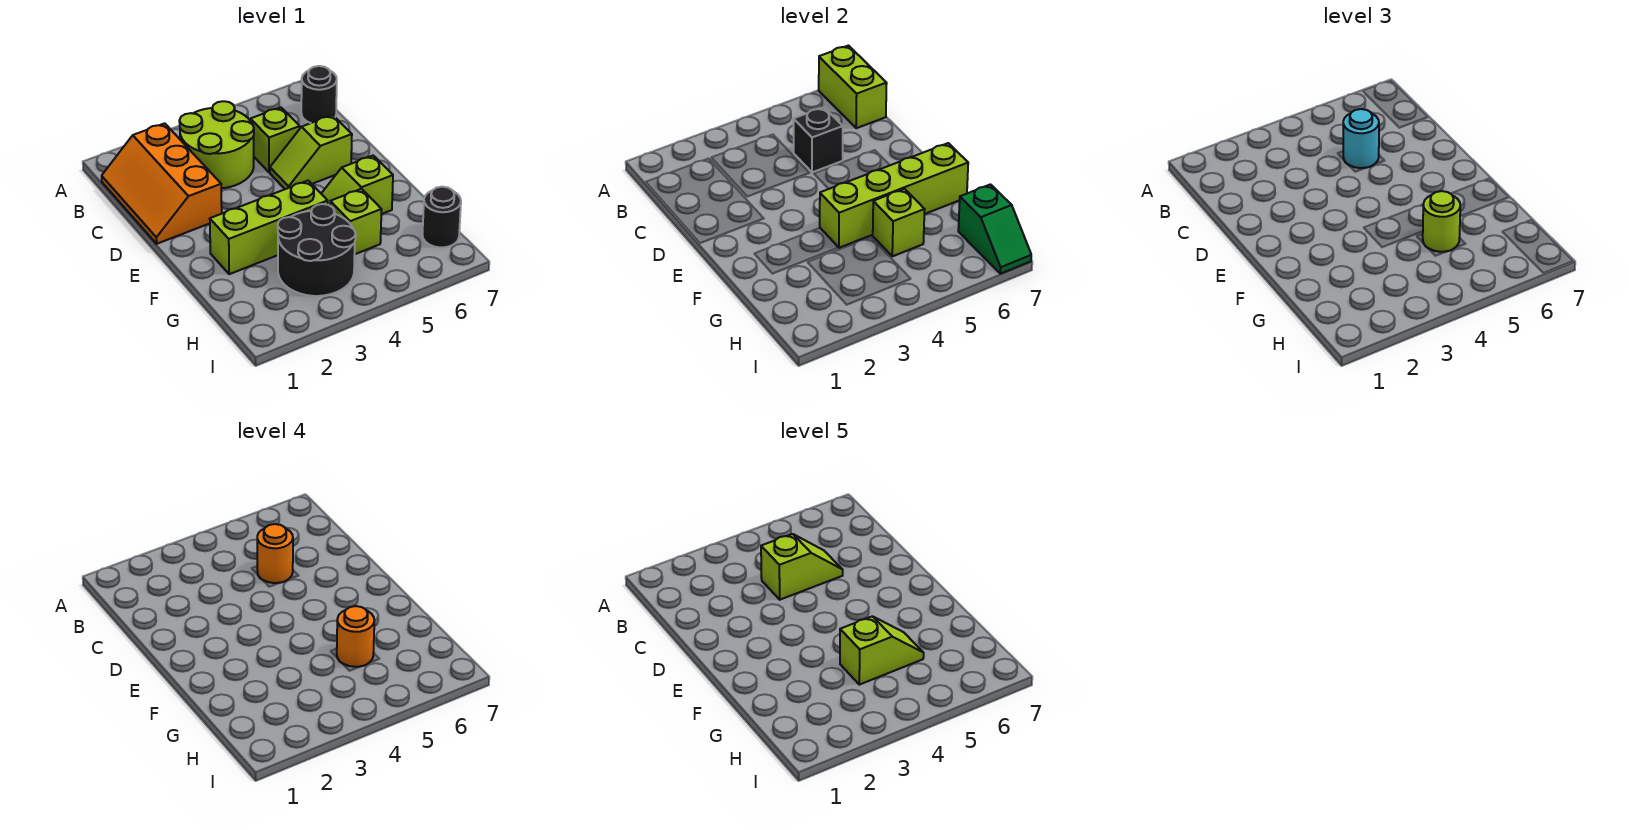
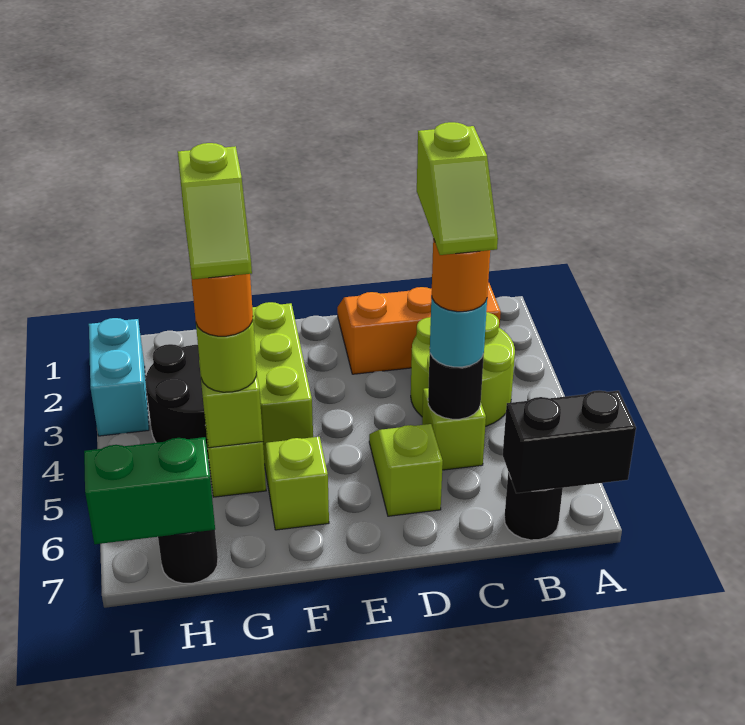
lime brick A7:B7 level 2 -> black brick A7:B7 level 2
black brick C5 level 2 -> black round brick C5 level 2
lime brick F4:F7 level 2 -> none
green slope H7:I7 level 2 top H -> green brick H7:I7 level 2
none -> cyan brick I2:I3 level 1

